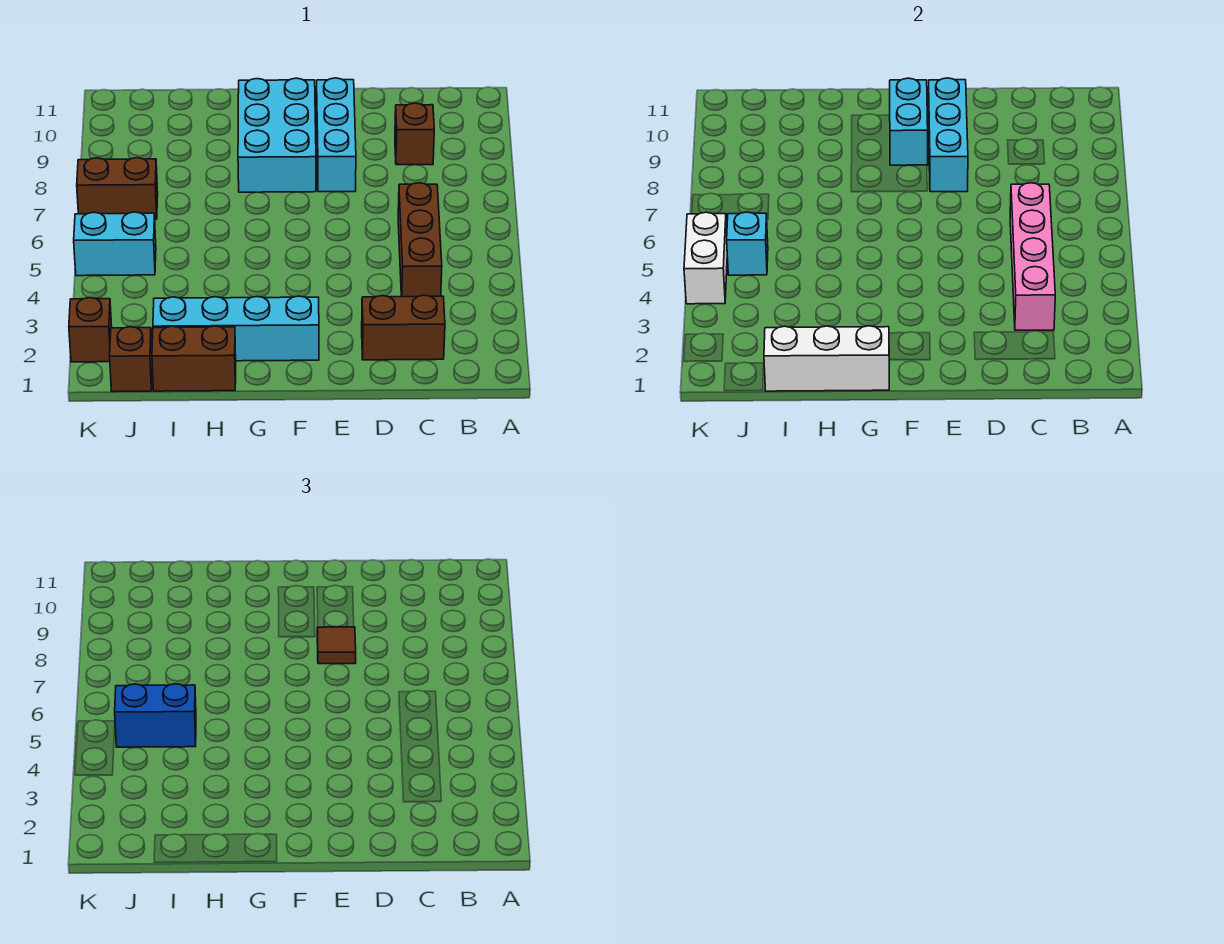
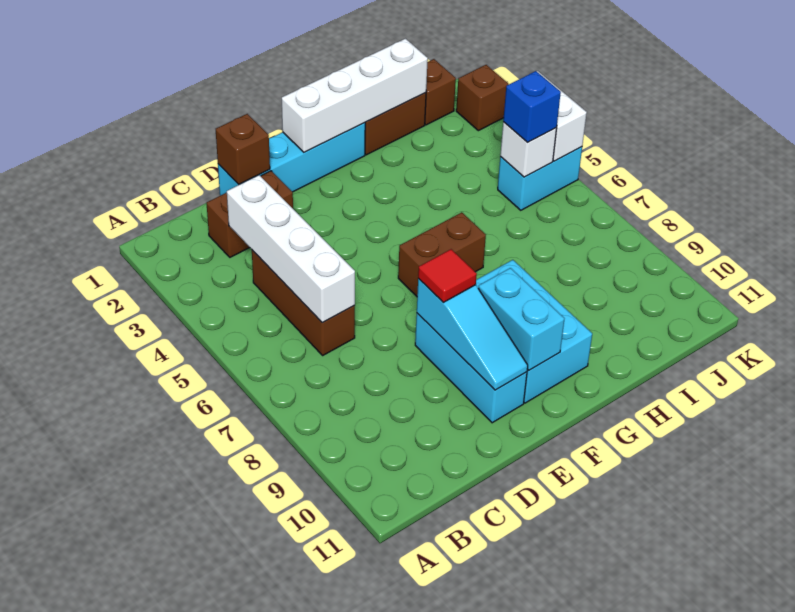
pink brick C3:C6 level 2 -> white brick C3:C6 level 2
brown brick C9 level 1 -> brown brick D1 level 2
cyan brick E8:E10 level 2 -> cyan slope E8:E10 level 2 top 8
brown tile E8 level 3 -> red tile E8 level 3
cyan brick F2:I2 level 1 -> cyan brick D1:G1 level 1
white brick G1:I1 level 2 -> white brick F1:I1 level 2
blue brick I5:J5 level 3 -> blue brick J5 level 3
cyan brick J5 level 2 -> white brick J5 level 2
brown brick J7:K7 level 1 -> brown brick F6:G6 level 1

